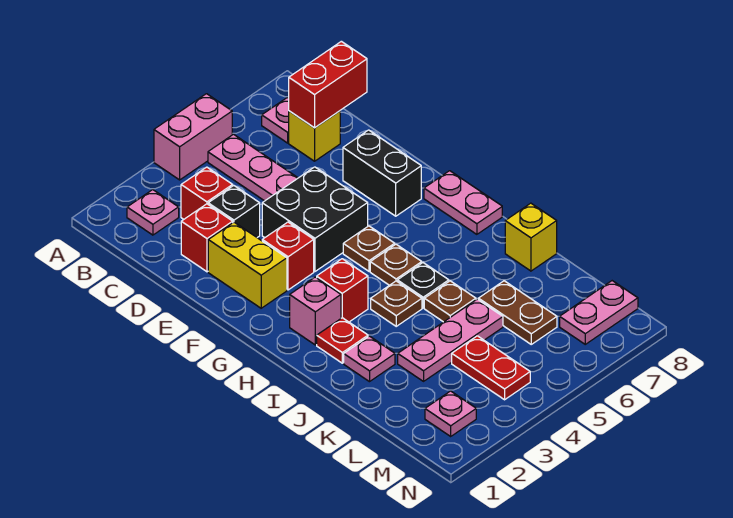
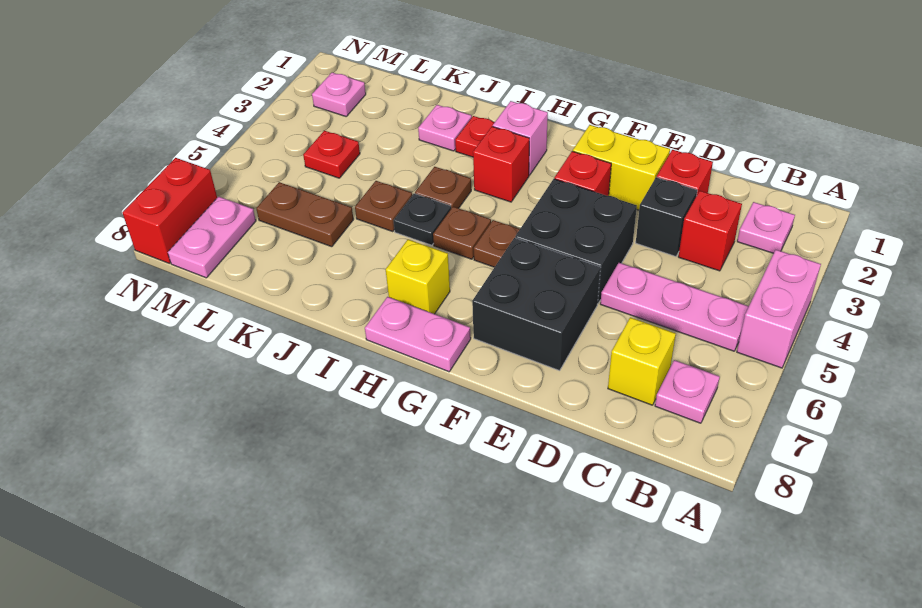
red brick C7:C8 level 2 -> red brick N7:N8 level 1
black brick E7:F7 level 1 -> black brick E6:F7 level 1
yellow brick J8 level 1 -> yellow brick H7 level 1
pink plate K3:K5 level 1 -> none
red plate L4:M4 level 1 -> red plate L4 level 1

